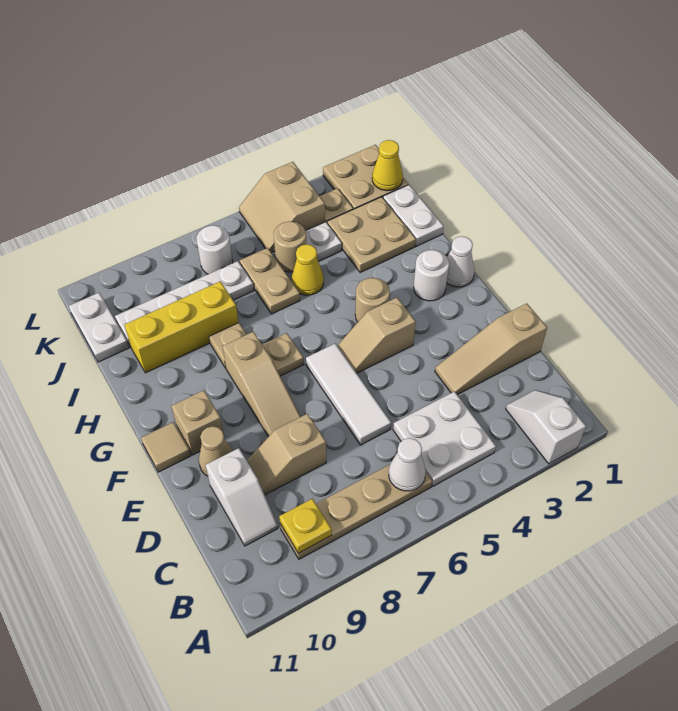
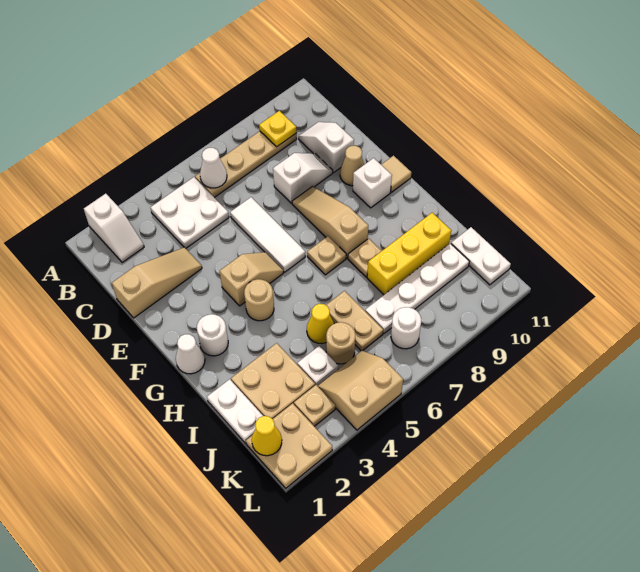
tan slope D8:D9 level 1 top 8 -> white slope D8:D9 level 1 top 8
tan brick F10 level 1 -> white brick F10 level 1
tan slope K4:L5 level 1 top 4 -> tan slope K4:L5 level 1 top L

